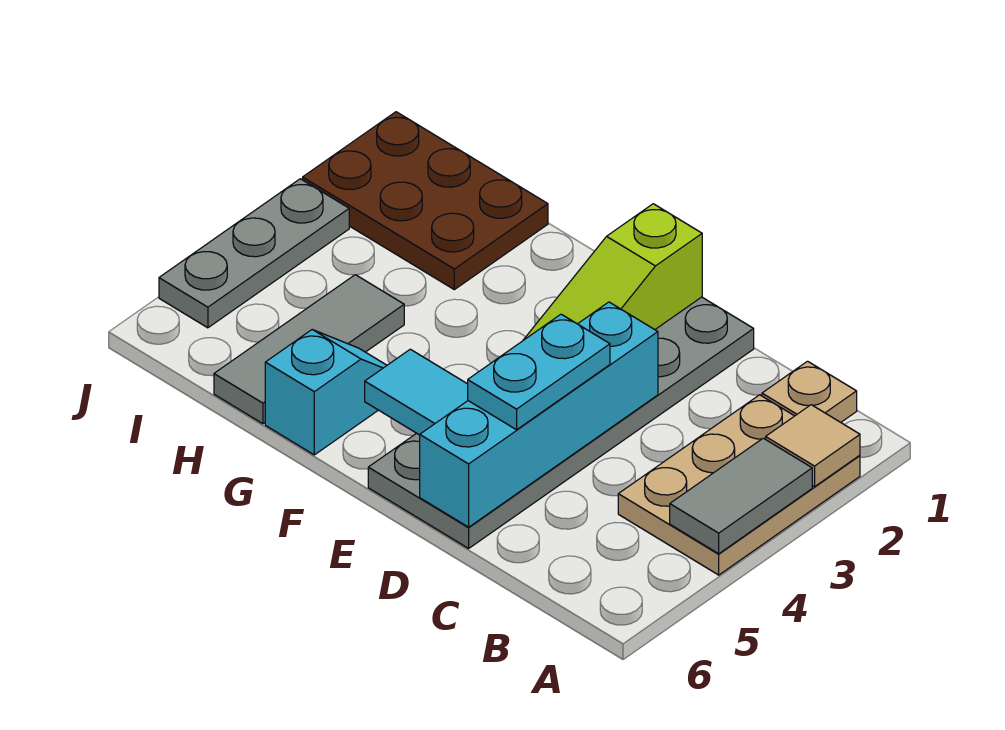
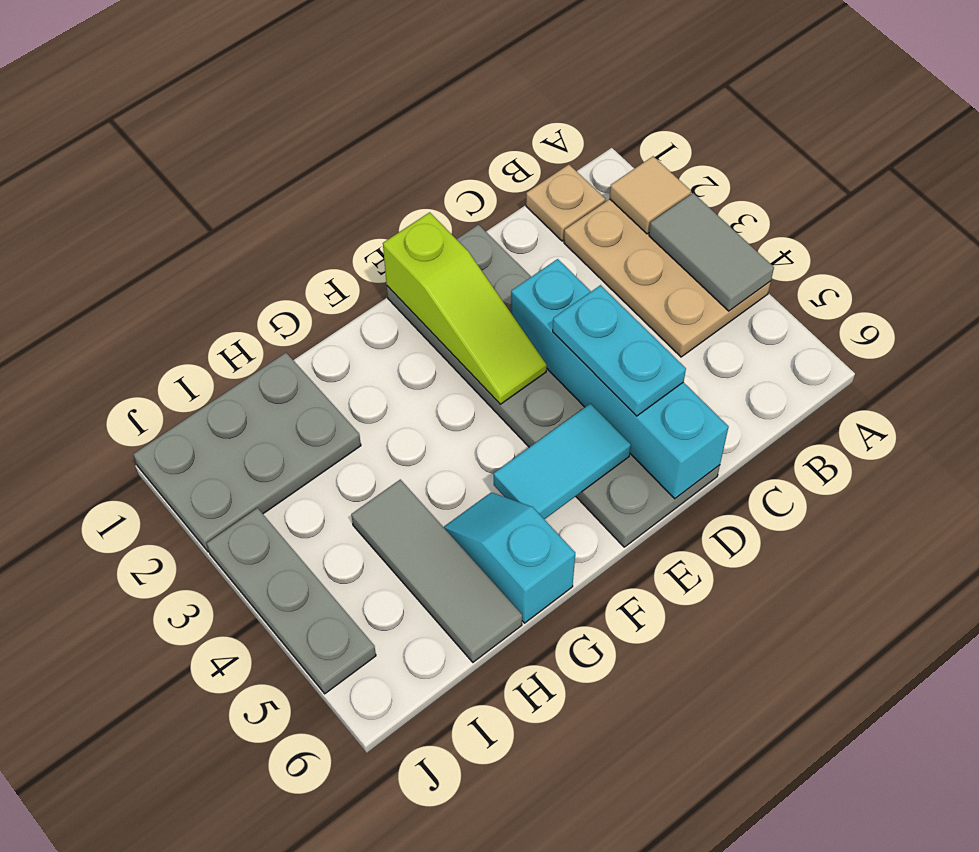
brown plate H1:J2 level 1 -> grey plate H1:J2 level 1

